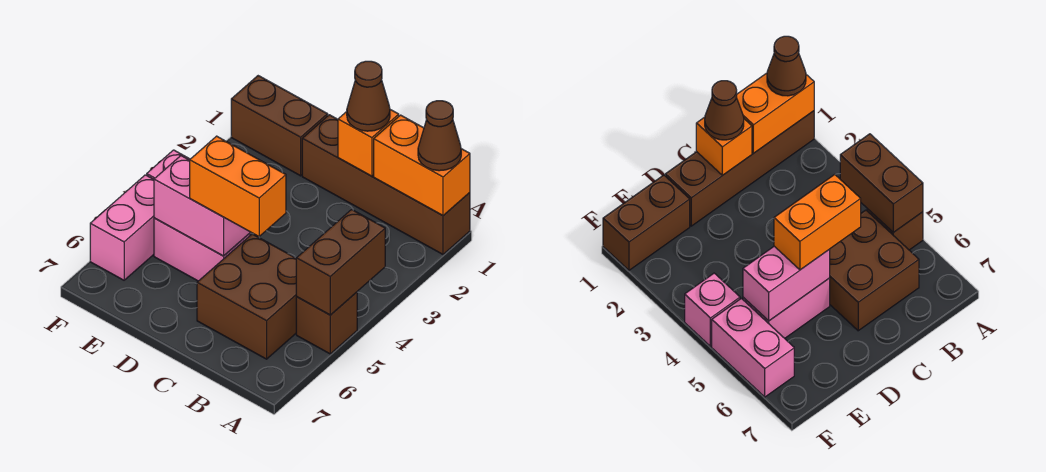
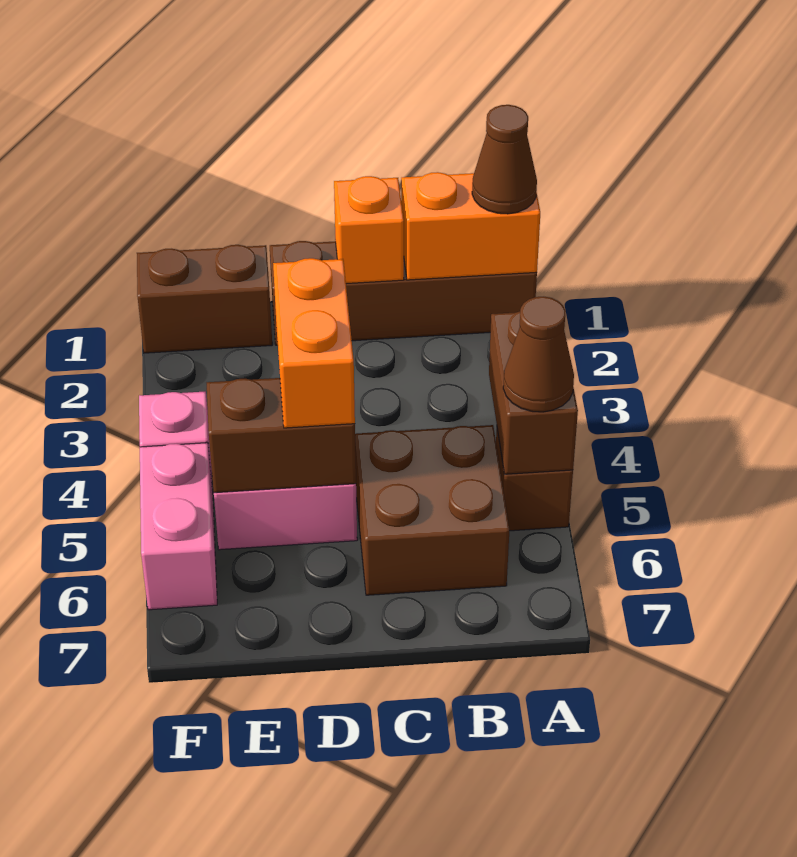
brown cone C1 level 3 -> brown cone A5 level 3
orange brick C5:D5 level 3 -> orange brick D4:D5 level 3
pink brick D5:E5 level 2 -> brown brick D5:E5 level 2

